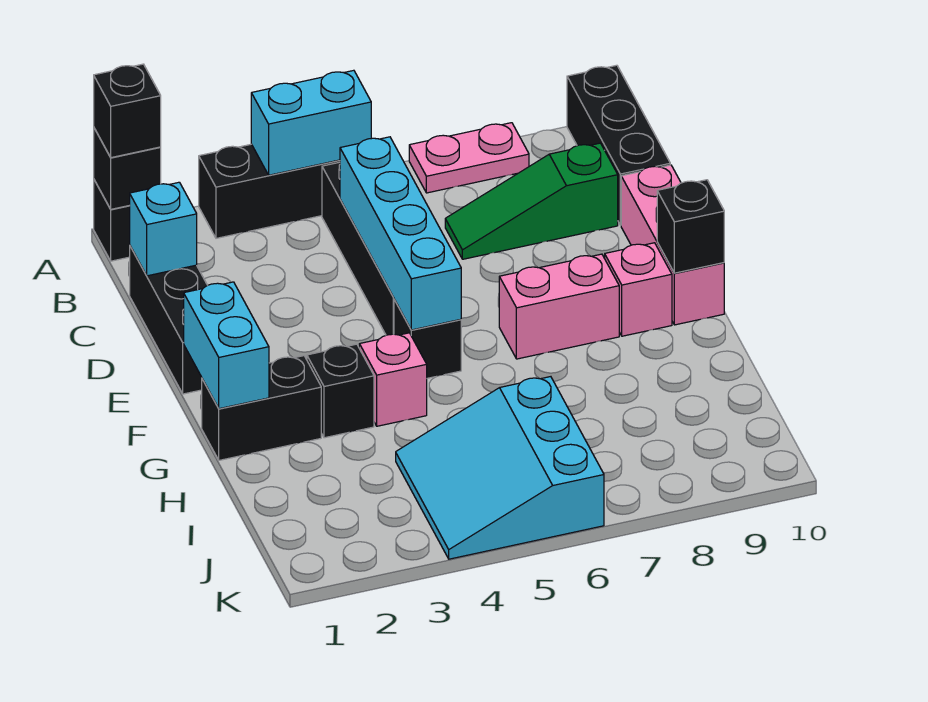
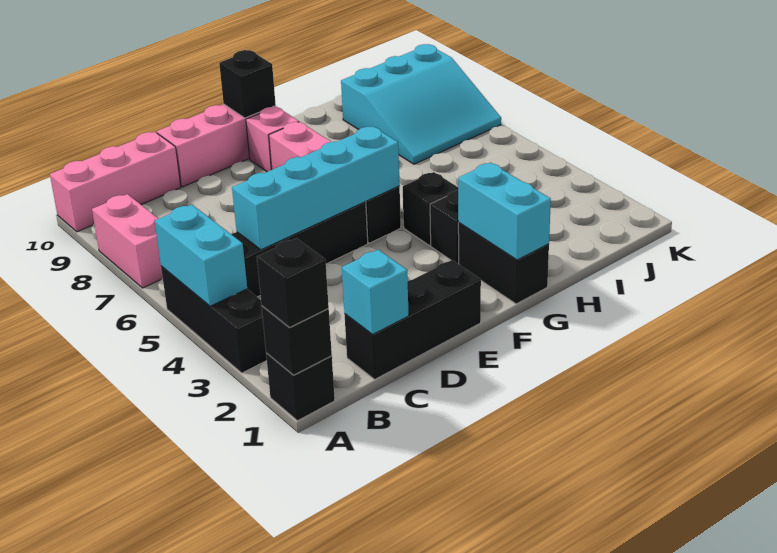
pink plate A7:A8 level 1 -> pink brick A7:A8 level 1
black brick A10:C10 level 1 -> pink brick A10:C10 level 1
green slope C7:C9 level 1 top 9 -> none
cyan brick F1:G1 level 2 -> cyan brick G1:G2 level 2
pink brick G4 level 1 -> black brick G4 level 1
cyan slope I4:K6 level 1 top 6 -> cyan slope I7:K9 level 1 top 9

